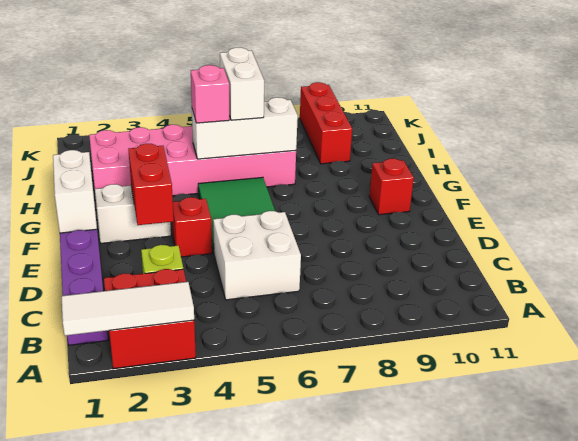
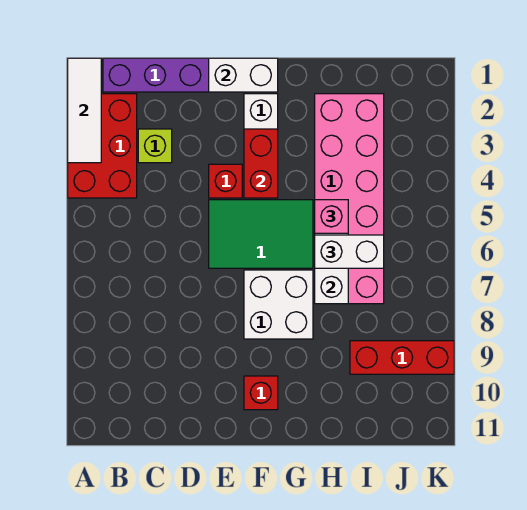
red brick A2:B3 level 1 -> red brick A2:B4 level 1
white brick C5:D6 level 1 -> white brick F7:G8 level 1
red brick E3:F3 level 2 -> red brick F3:F4 level 2

